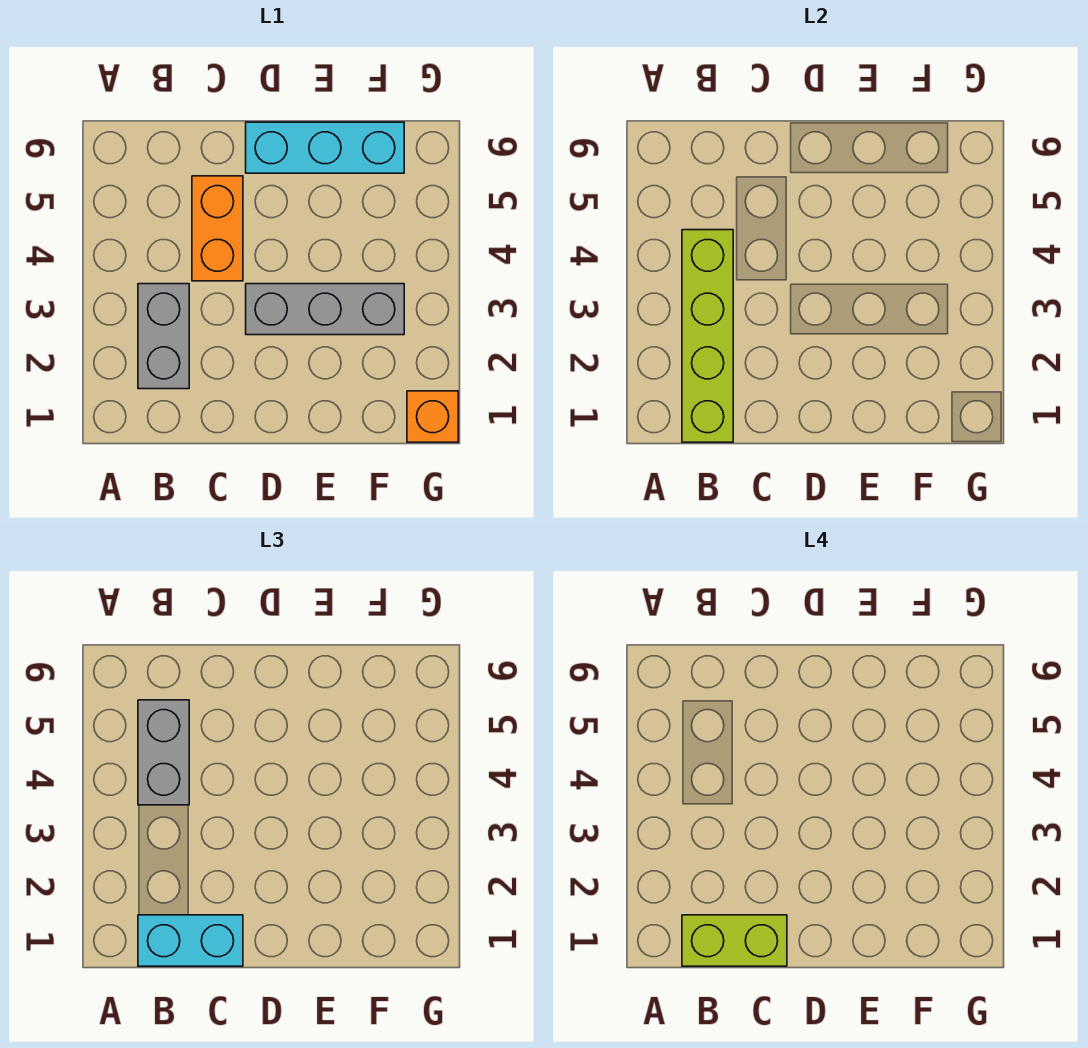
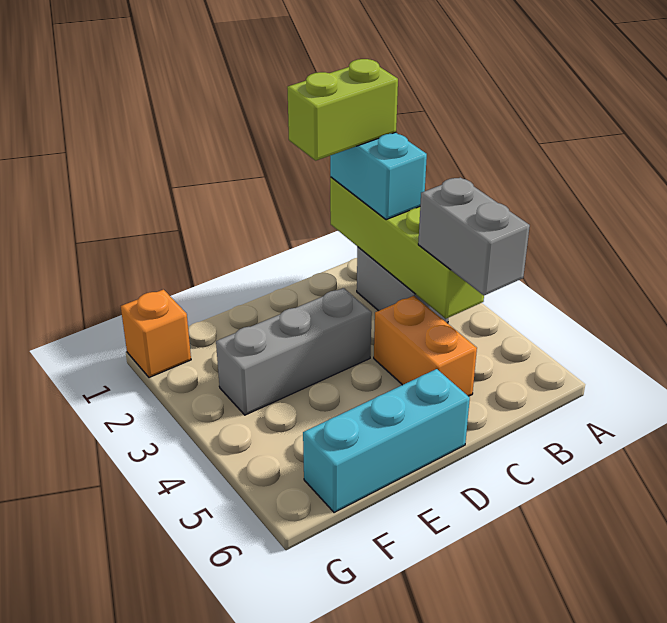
cyan brick B1:C1 level 3 -> cyan brick B1:B2 level 3

